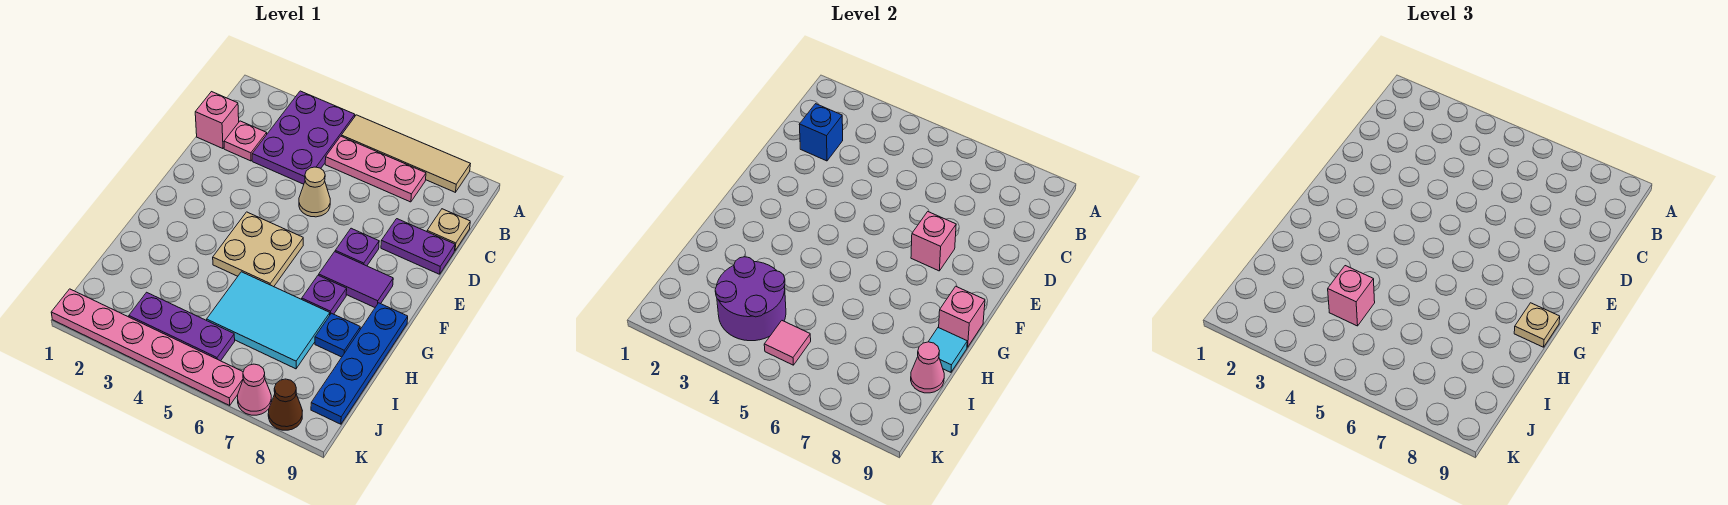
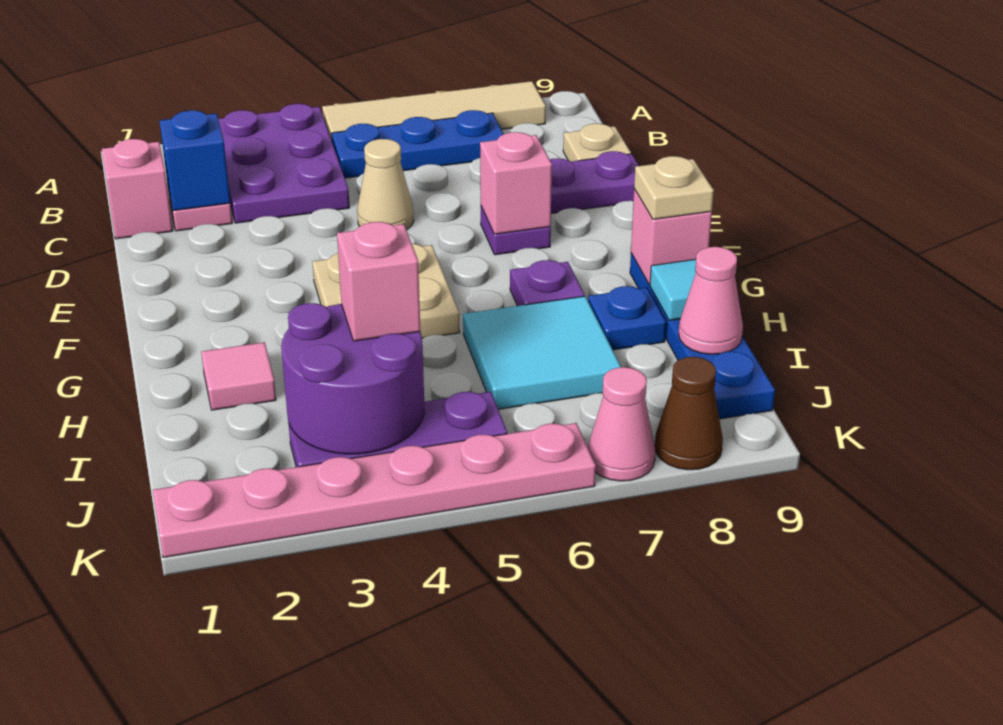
pink plate B5:B7 level 1 -> blue plate B5:B7 level 1
purple tile F7:F8 level 1 -> none
cyan tile H5:I7 level 1 -> cyan tile H6:I7 level 1
pink tile J5 level 2 -> pink tile H2 level 1

